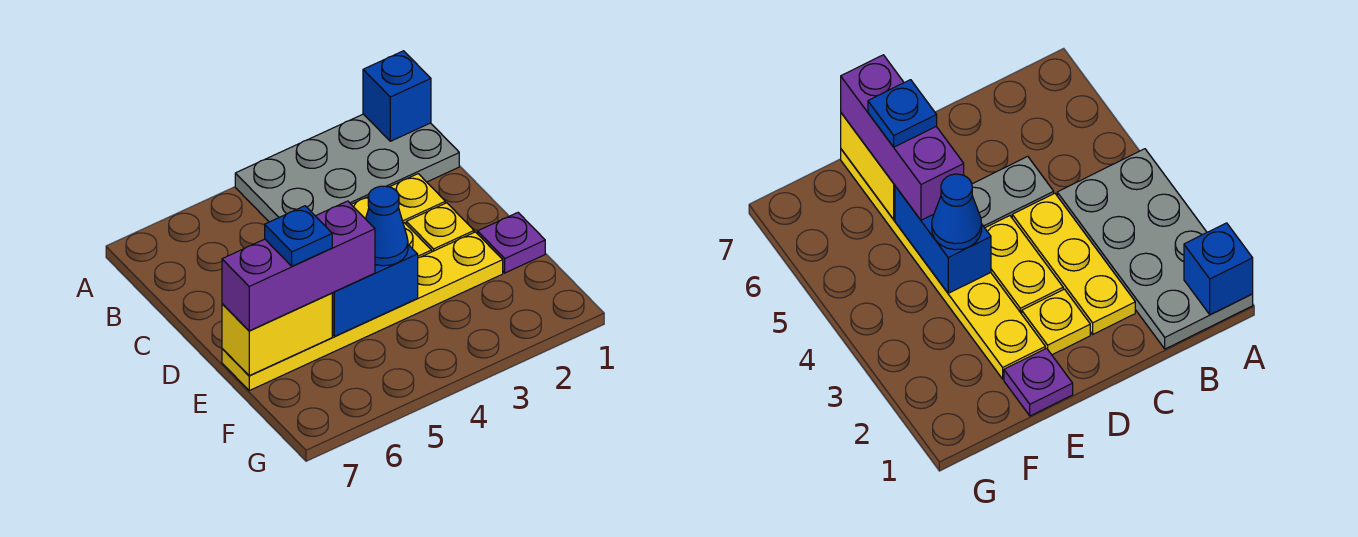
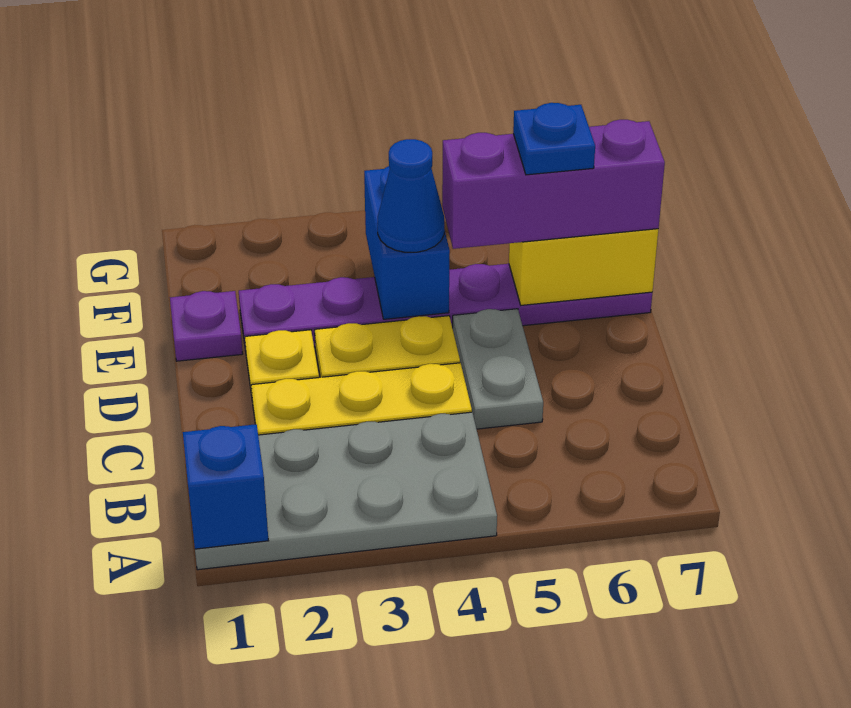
yellow plate E2:E7 level 1 -> purple plate E2:E7 level 1
blue brick E4:E5 level 2 -> blue brick E4:F4 level 2

